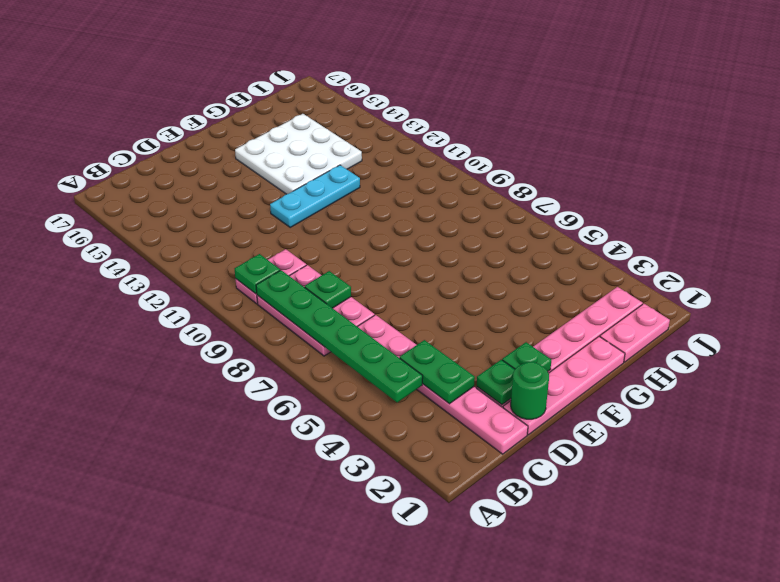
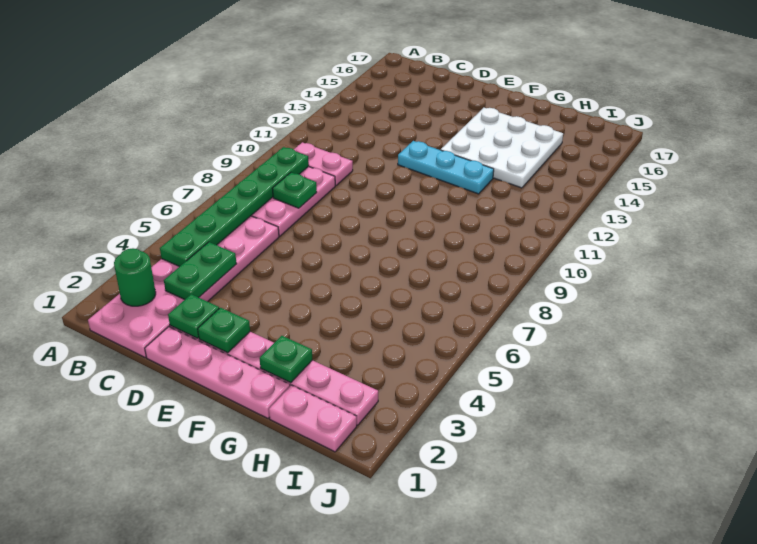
green plate B10 level 2 -> green plate G2 level 2
pink plate C1:C6 level 1 -> pink plate B1:C6 level 1
green round brick D1 level 2 -> green round brick B2 level 2

